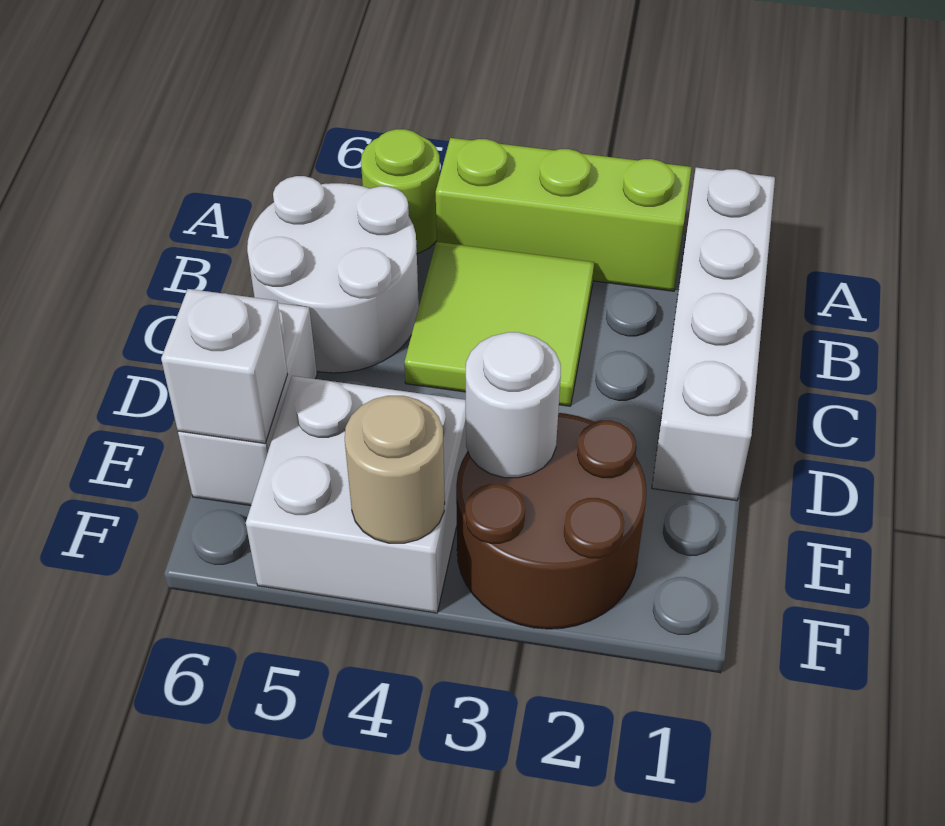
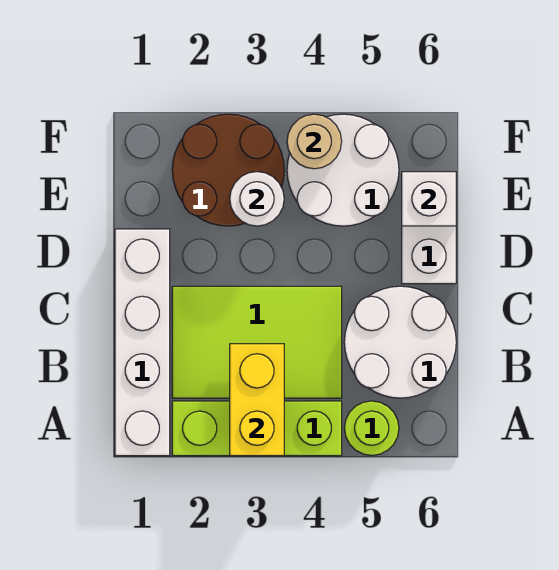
none -> yellow brick A3:B3 level 2
lime tile B3:C4 level 1 -> lime tile B2:C4 level 1
white brick E4:F5 level 1 -> white round brick E4:F5 level 1

